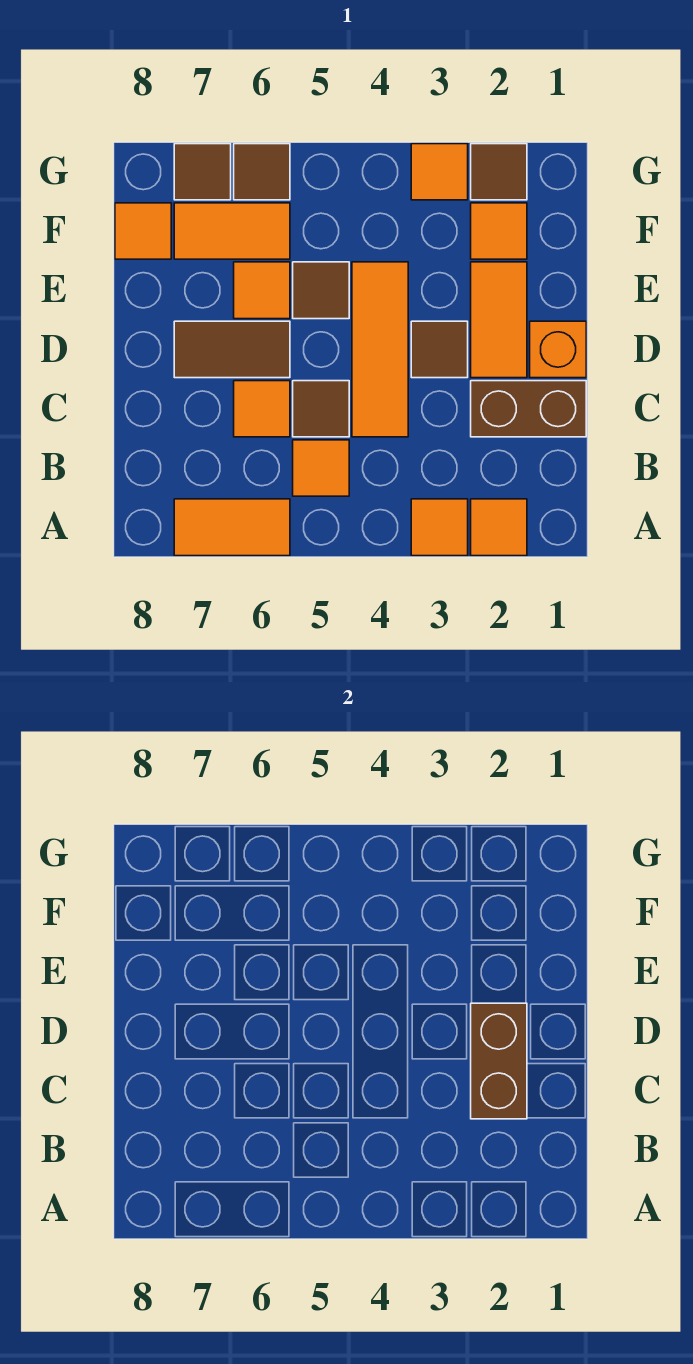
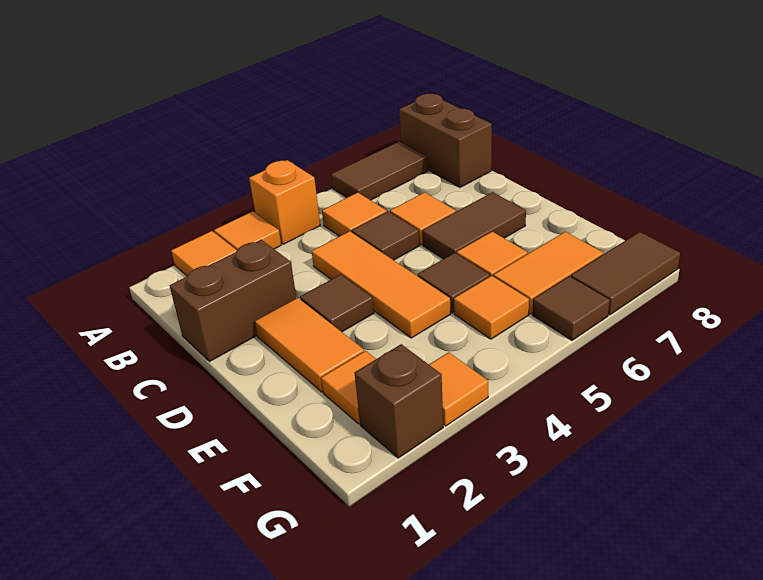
orange tile A6:A7 level 1 -> brown tile A6:A7 level 1
brown brick C2:D2 level 2 -> brown brick A8:B8 level 1
orange brick D1 level 1 -> orange brick A4 level 1
orange tile F8 level 1 -> orange tile F5 level 1
brown tile G2 level 1 -> brown brick G2 level 1
brown tile G7 level 1 -> brown tile G7:G8 level 1

